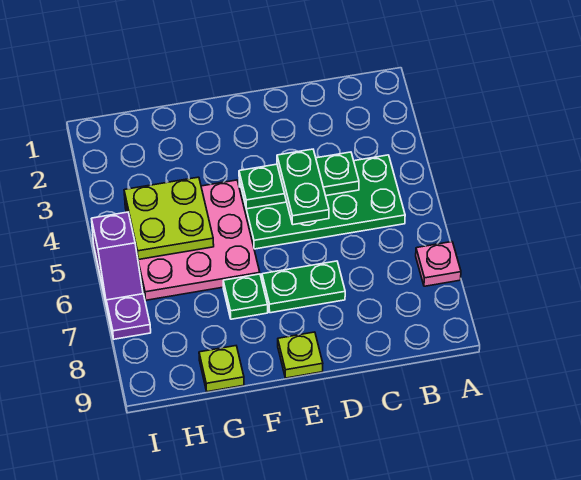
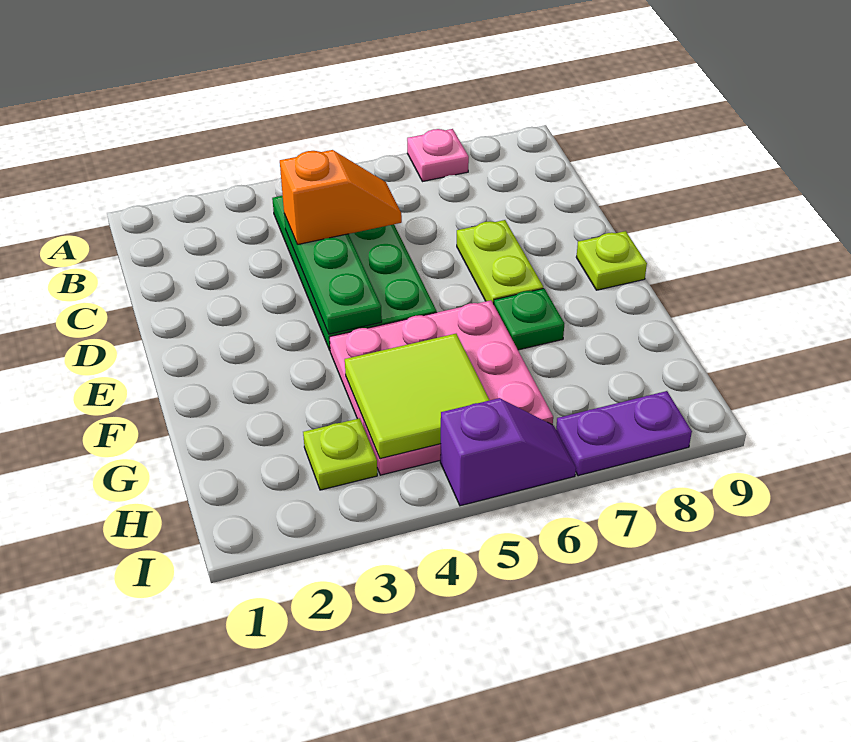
none -> orange slope C4:C5 level 3 top 4
green plate D4:D5 level 3 -> none
green plate D7:E7 level 1 -> lime plate D7:E7 level 1
lime plate G4:H5 level 2 -> lime tile G4:H5 level 2
lime plate G9 level 1 -> lime plate H3 level 1
purple plate I7 level 1 -> purple plate I7:I8 level 1

